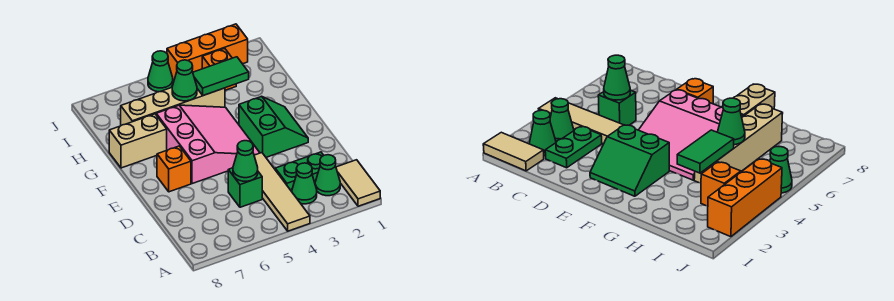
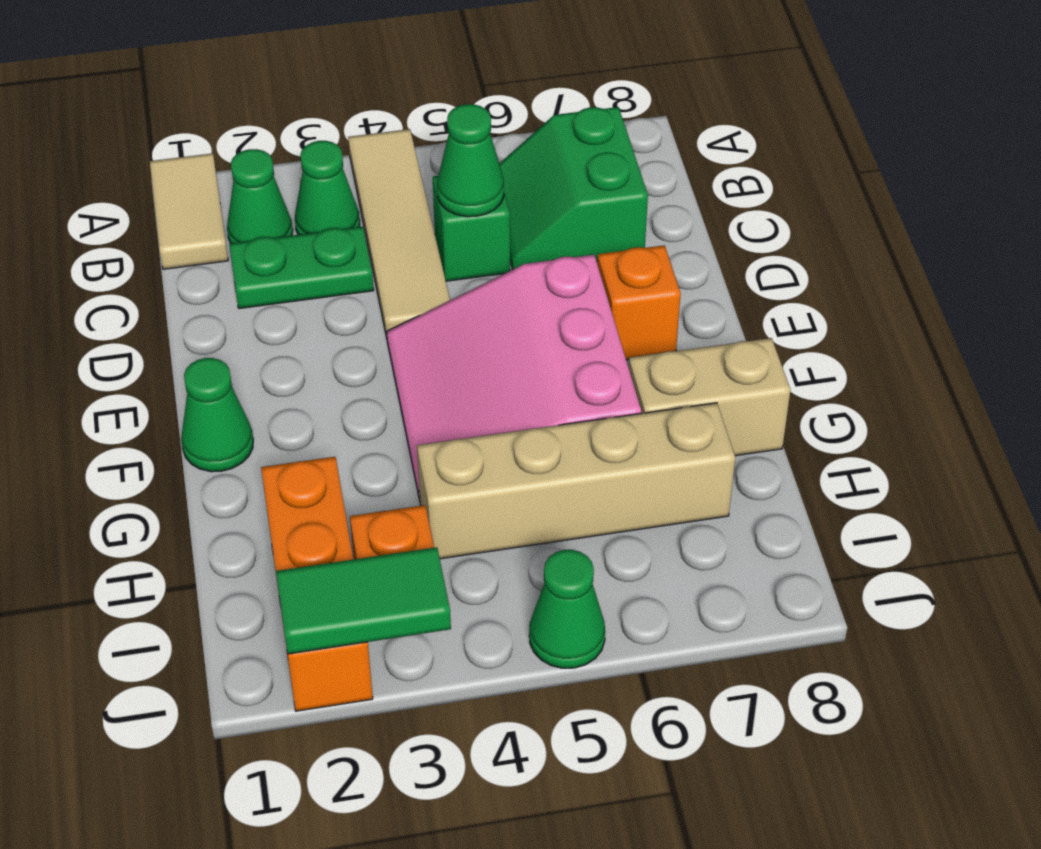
green slope E2:F3 level 1 top 3 -> green slope B6:C7 level 1 top 7
green tile H3:H4 level 2 -> green tile J2:J3 level 2
green cone H5 level 2 -> green cone F1 level 1
orange brick J2:J4 level 1 -> orange brick H2:J2 level 1

